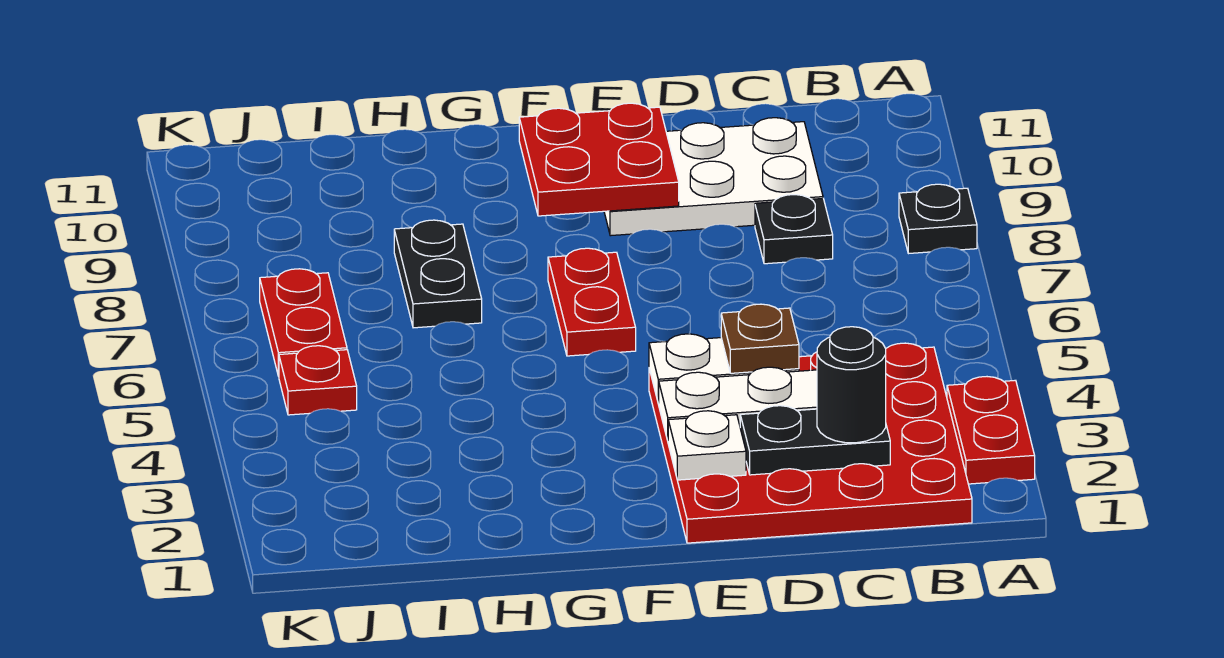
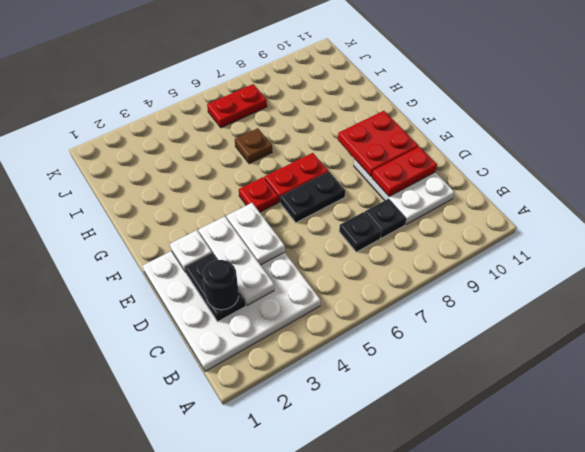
red plate A2:A3 level 1 -> red plate D9:D10 level 2
black plate A8 level 1 -> black plate C7 level 1
red plate B1:E4 level 1 -> white plate B1:E4 level 1
brown plate D4 level 3 -> brown plate H6 level 1
black plate H7:H8 level 1 -> black plate E6:E7 level 1
red plate J5 level 1 -> red plate F5 level 1

